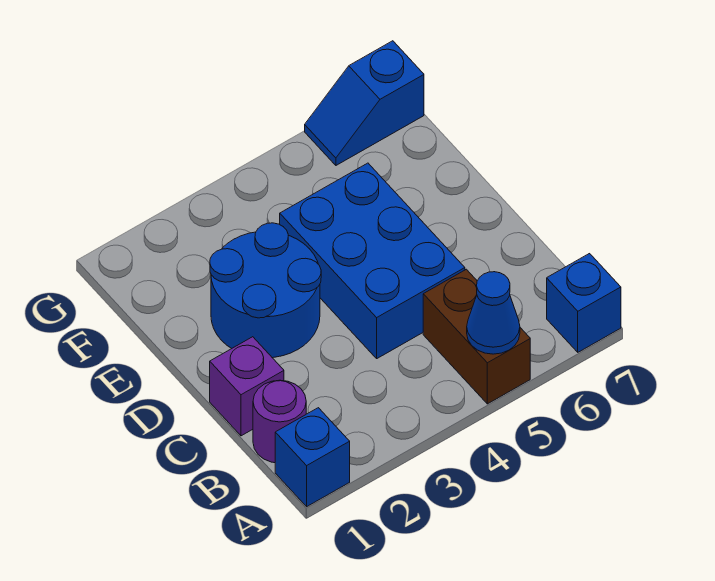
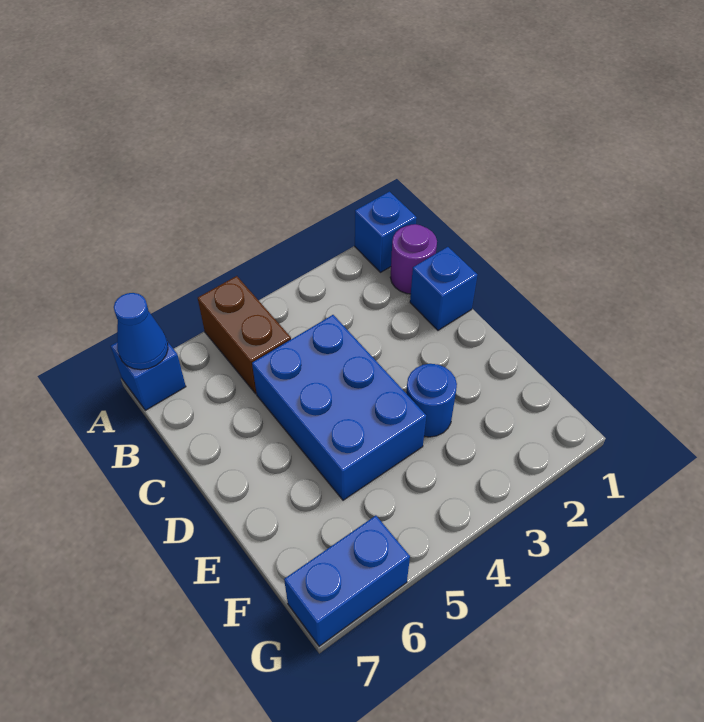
blue cone A5 level 2 -> blue cone A7 level 2
purple brick C1 level 1 -> blue brick C1 level 1
blue round brick D2:E3 level 1 -> blue round brick E3 level 1
blue slope G6:G7 level 1 top 7 -> blue brick G6:G7 level 1

